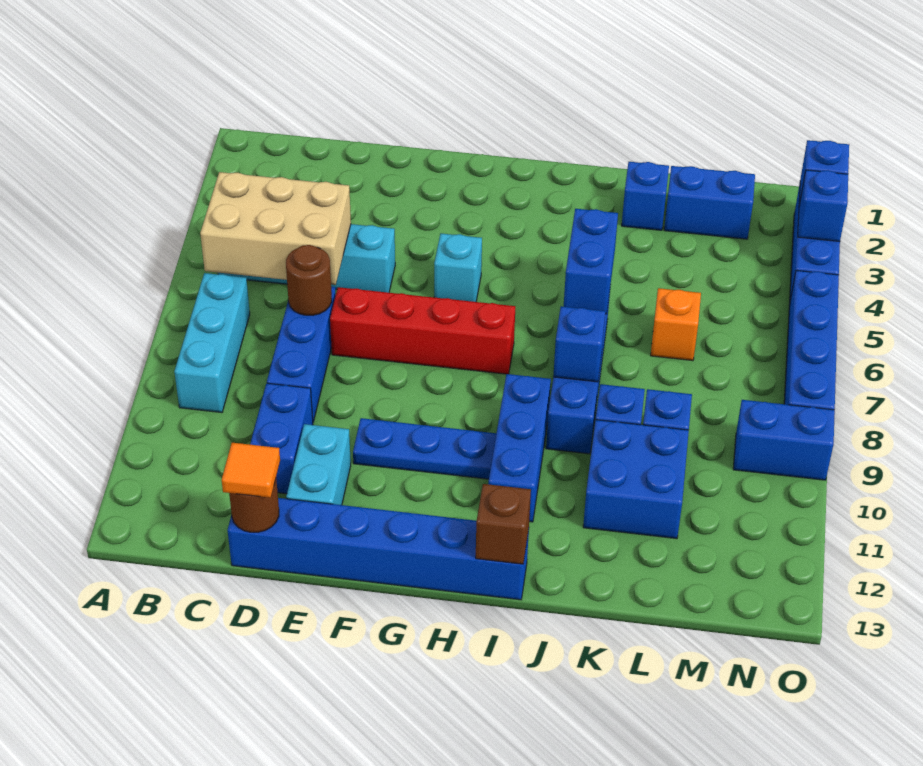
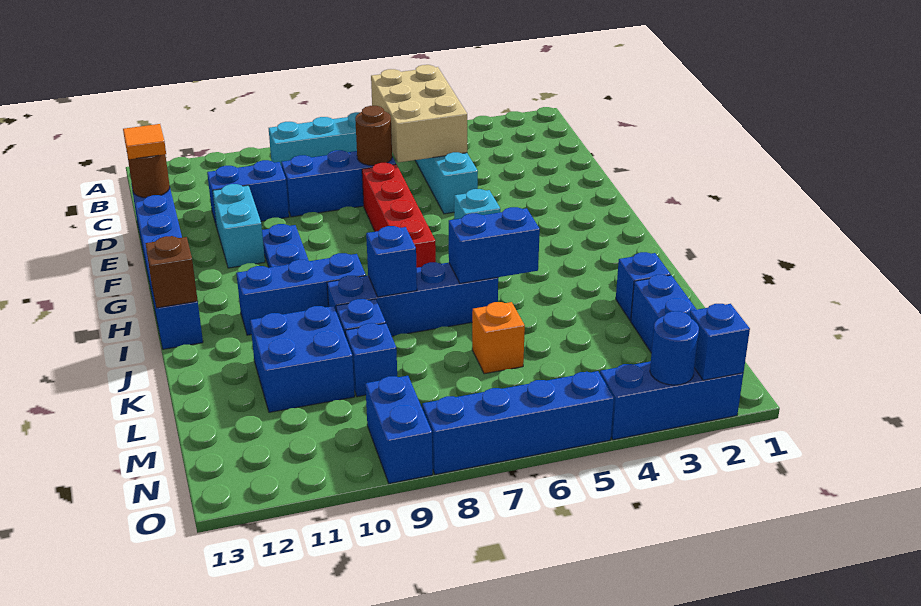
cyan brick E11:E12 level 1 -> cyan brick E11:F11 level 1
blue brick O3 level 2 -> blue round brick O3 level 2

